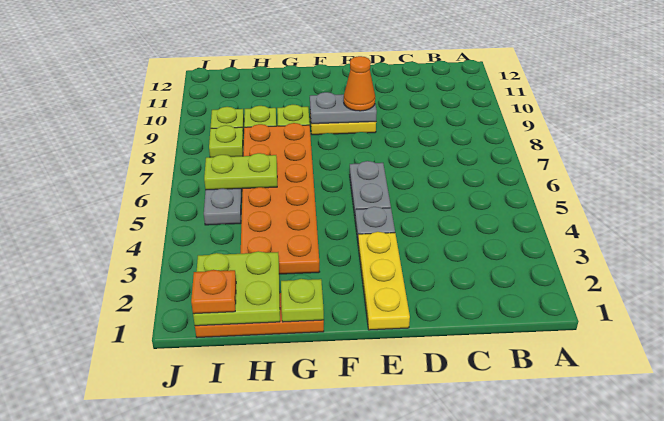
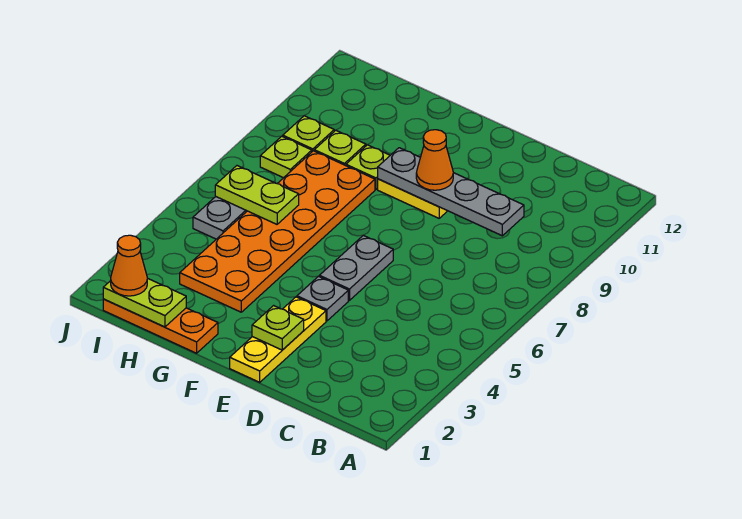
grey plate E9:F9 level 2 -> grey plate C9:F9 level 2
lime plate G1 level 2 -> lime plate E2 level 2
lime plate H1:I2 level 2 -> lime plate H1:I1 level 2
orange plate I1 level 3 -> orange cone I1 level 3

